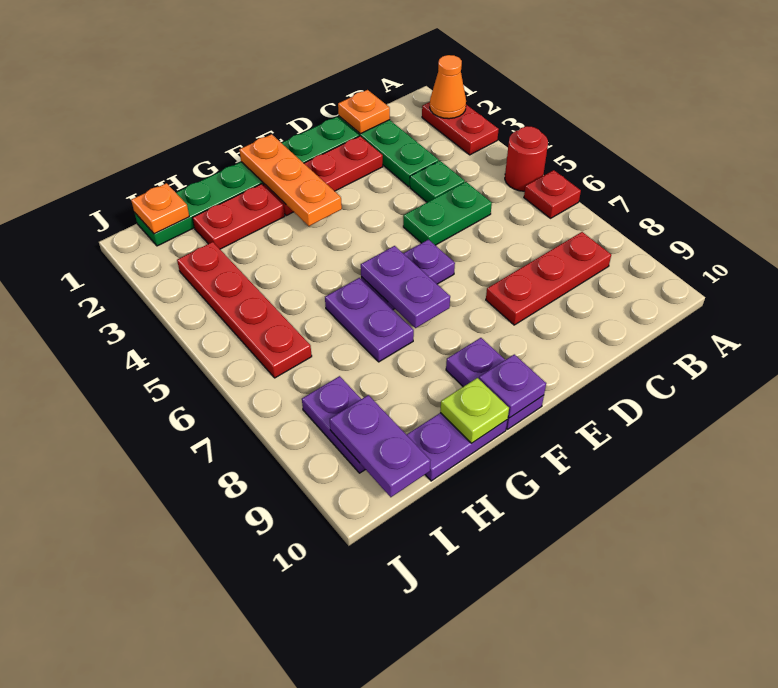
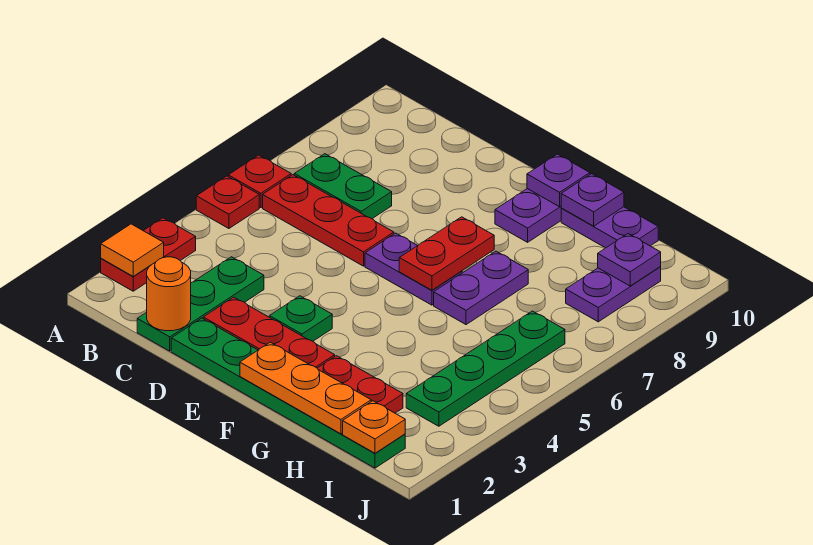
orange cone A2 level 2 -> orange tile A2 level 2
red round brick A5 level 1 -> red plate A5 level 1
red plate B8:D8 level 1 -> red plate B6:D6 level 1
orange plate C1 level 2 -> orange round brick C1 level 2
green plate C4 level 1 -> green plate E3 level 1
green plate C5:D5 level 1 -> green plate B7:C7 level 1
orange plate F1:F3 level 2 -> orange plate F1:H1 level 2
purple plate F6:F7 level 2 -> red plate F6:F7 level 2
lime plate G10 level 2 -> purple plate G10 level 2
red plate I3:I6 level 1 -> green plate I3:I6 level 1
purple plate I9:I10 level 2 -> purple plate I9 level 2

